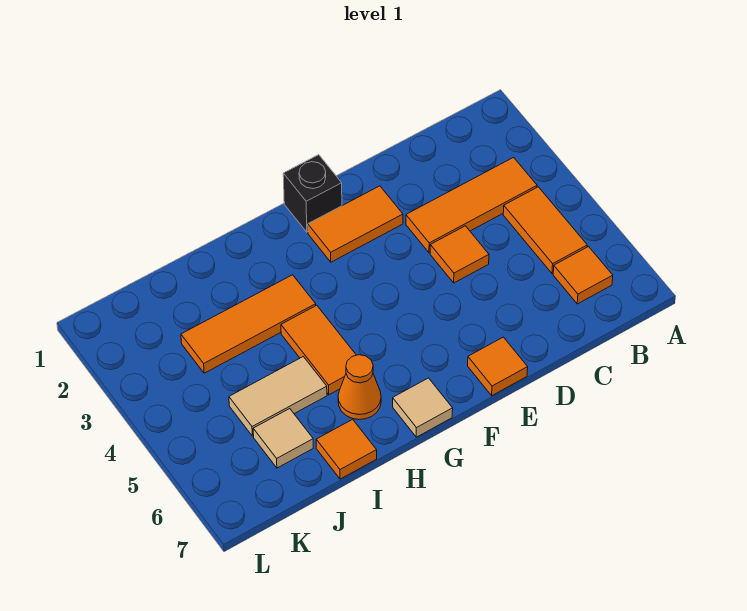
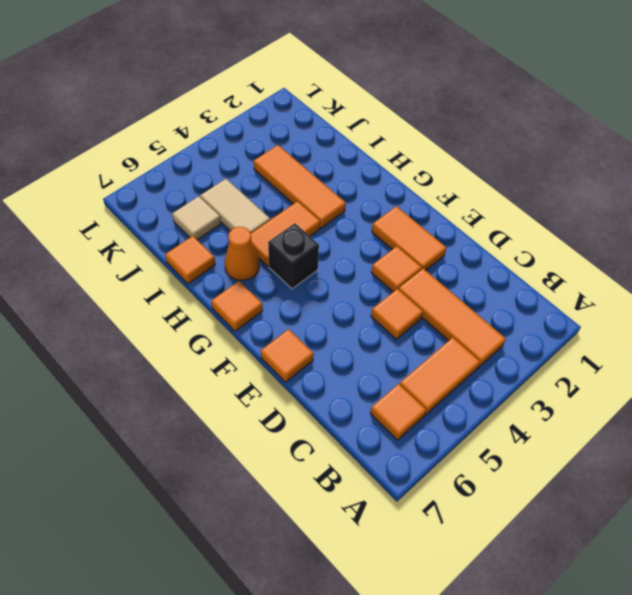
none -> orange tile E3 level 1
black brick F1 level 1 -> black brick G5 level 1
tan tile G7 level 1 -> orange tile G7 level 1

